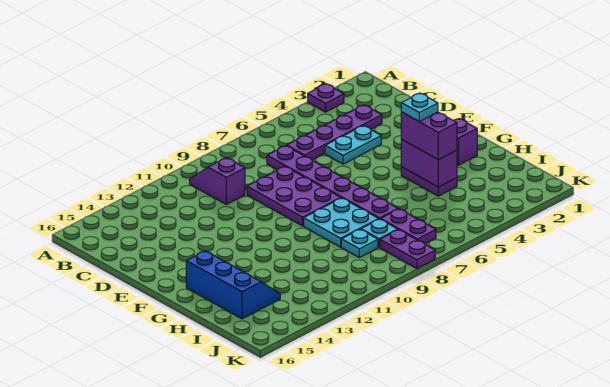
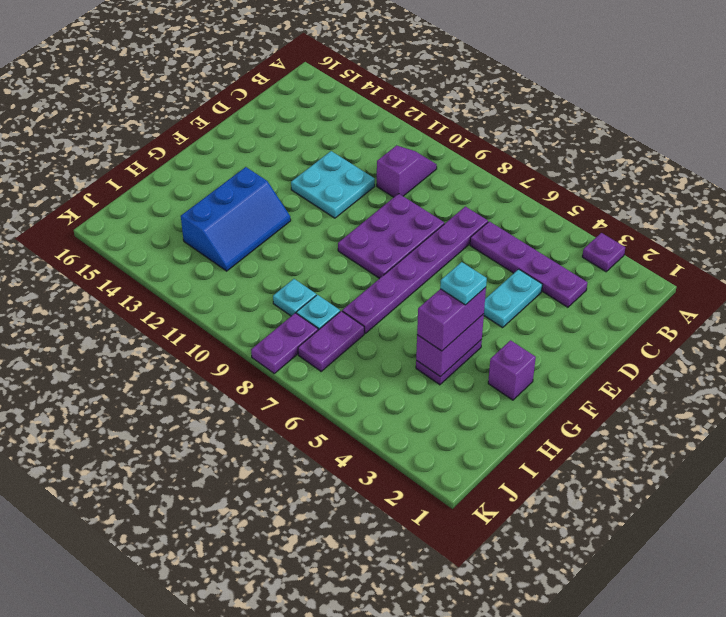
cyan plate D4:D5 level 1 -> cyan plate D4:E4 level 1
cyan plate G8:H9 level 1 -> cyan plate D11:E12 level 1
blue slope G14:I15 level 1 top 15 -> blue slope G12:I13 level 1 top 13

